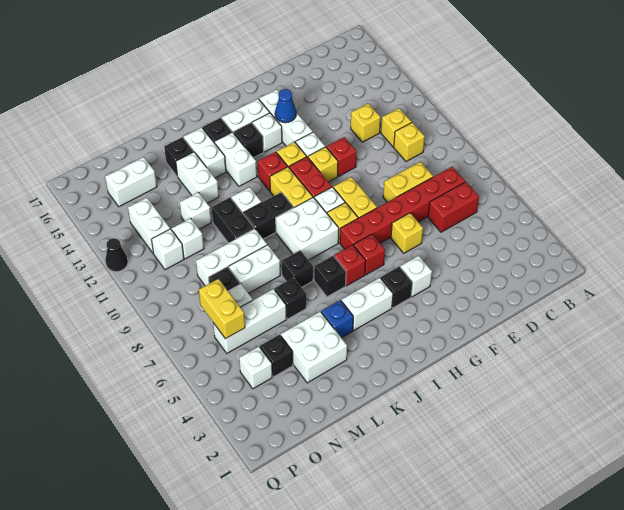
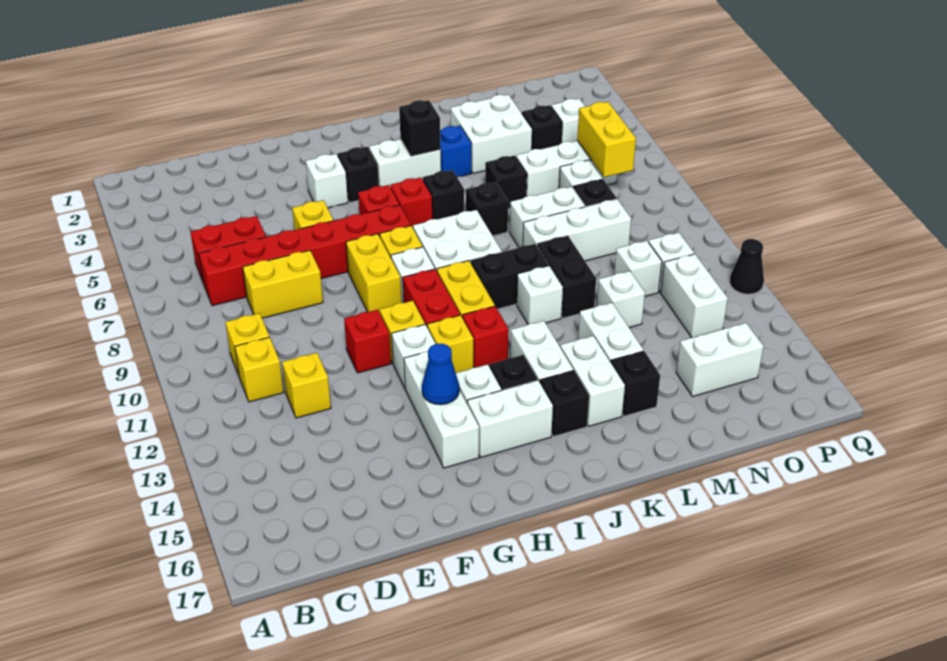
none -> black brick J4 level 2

